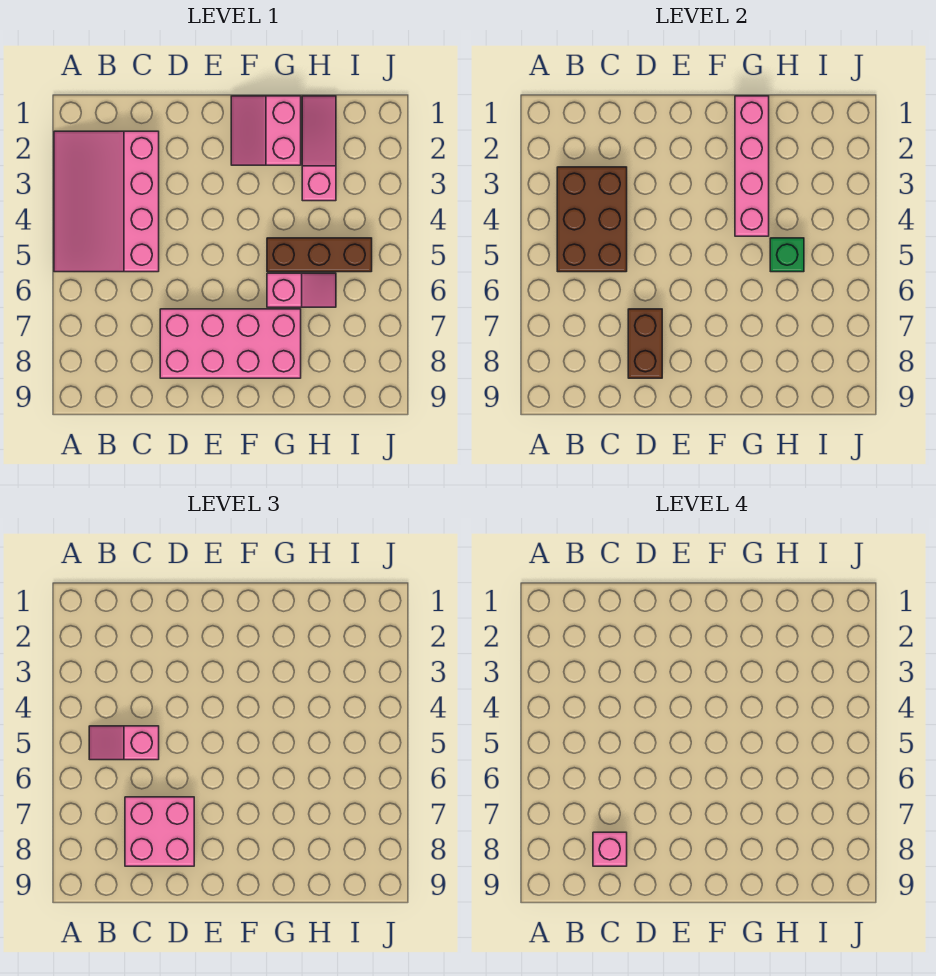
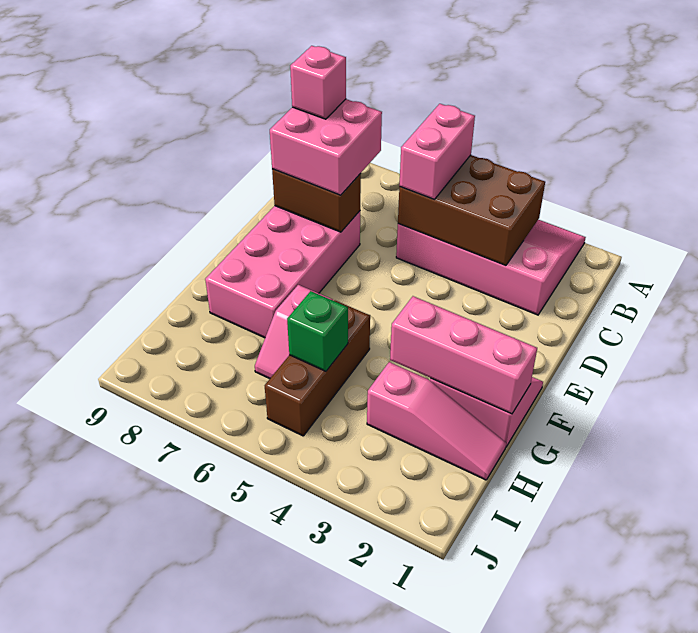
pink slope B5:C5 level 3 top C -> pink brick B5:C5 level 3
pink brick G1:G4 level 2 -> pink brick G1:G3 level 2

